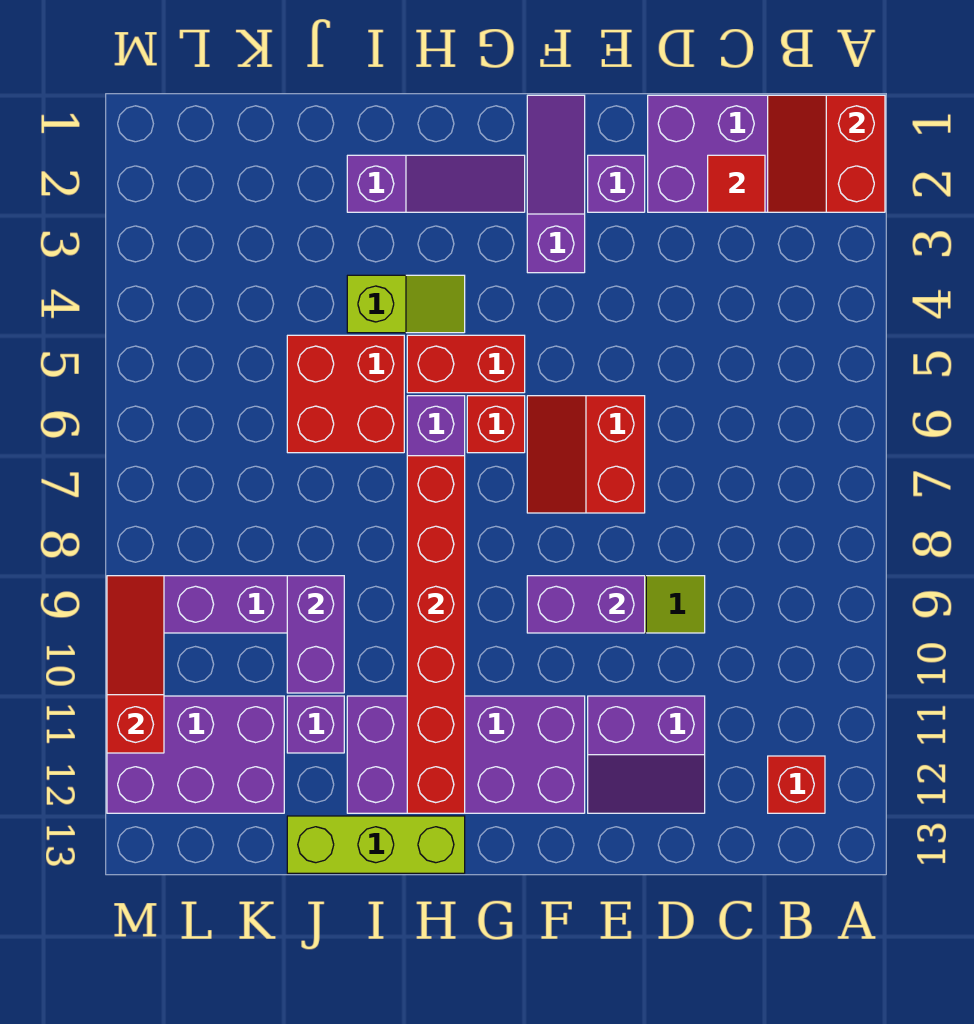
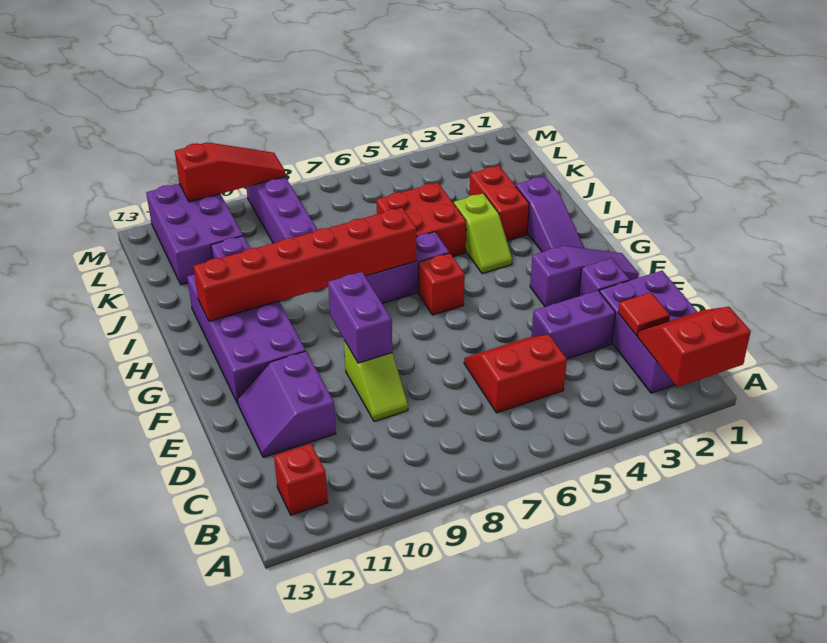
red slope E6:F7 level 1 top E -> red slope C5:D6 level 1 top C
red brick G5:H5 level 1 -> red brick I3:J3 level 1
lime brick H13:J13 level 1 -> none
purple brick J9:J10 level 2 -> purple brick D3:D4 level 1

